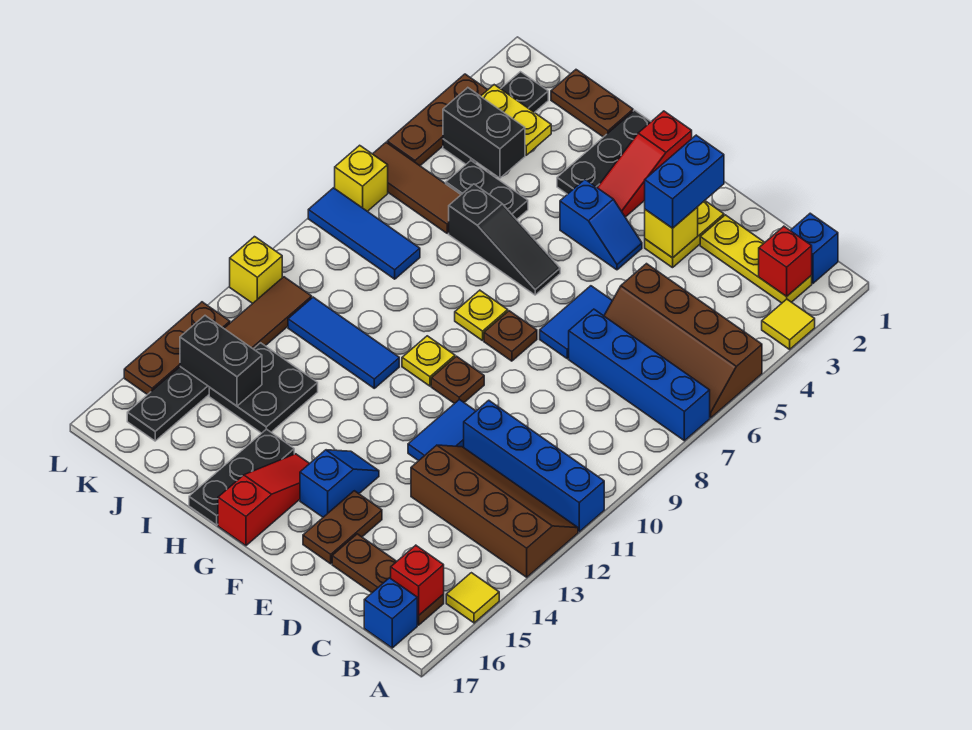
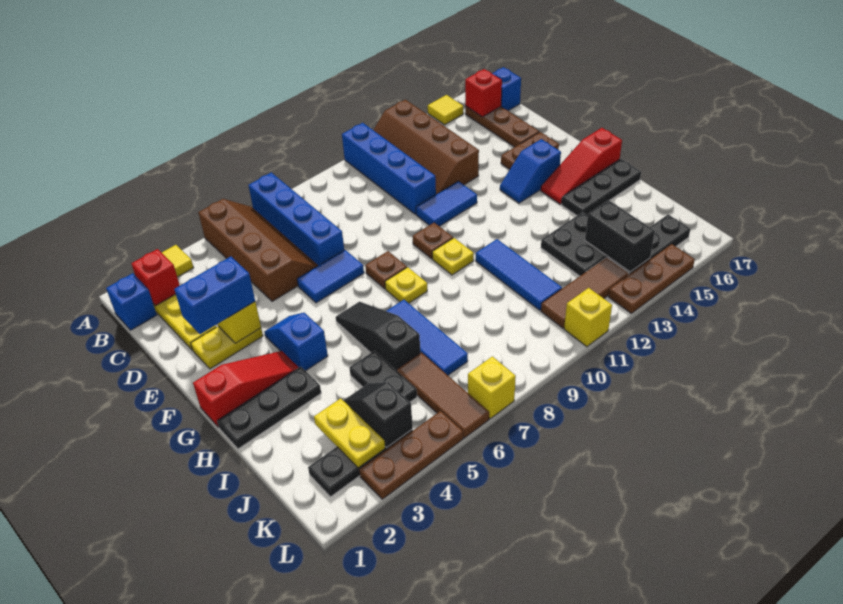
brown plate I1:J1 level 1 -> none
black brick J4:K4 level 2 -> black slope J4:K4 level 2 top K
blue tile J8:L8 level 1 -> blue tile H7:J7 level 1

